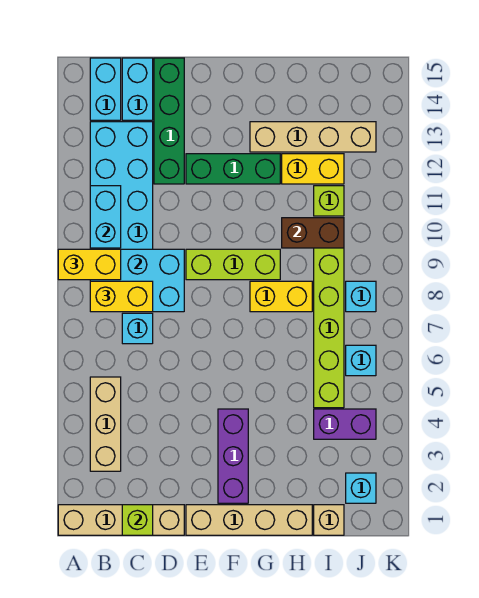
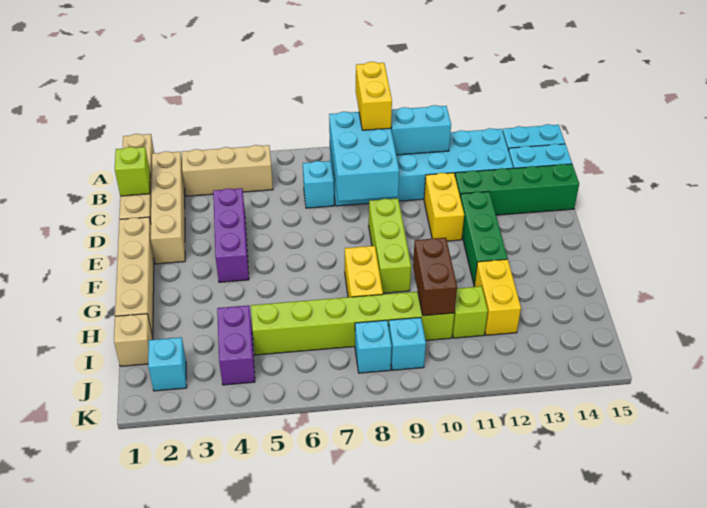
yellow brick B8:C8 level 3 -> yellow brick D11:E11 level 1
purple brick F2:F4 level 1 -> purple brick D4:F4 level 1
tan brick G13:J13 level 1 -> tan brick B2:E2 level 1
cyan brick J6 level 1 -> cyan brick J9 level 1

